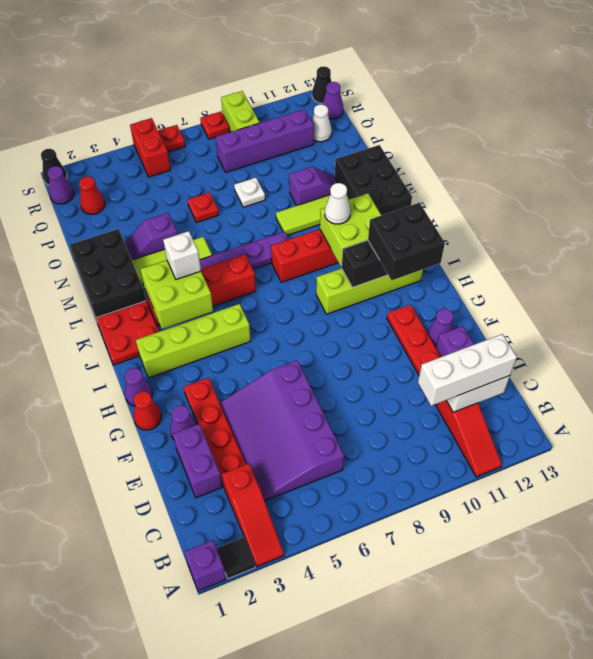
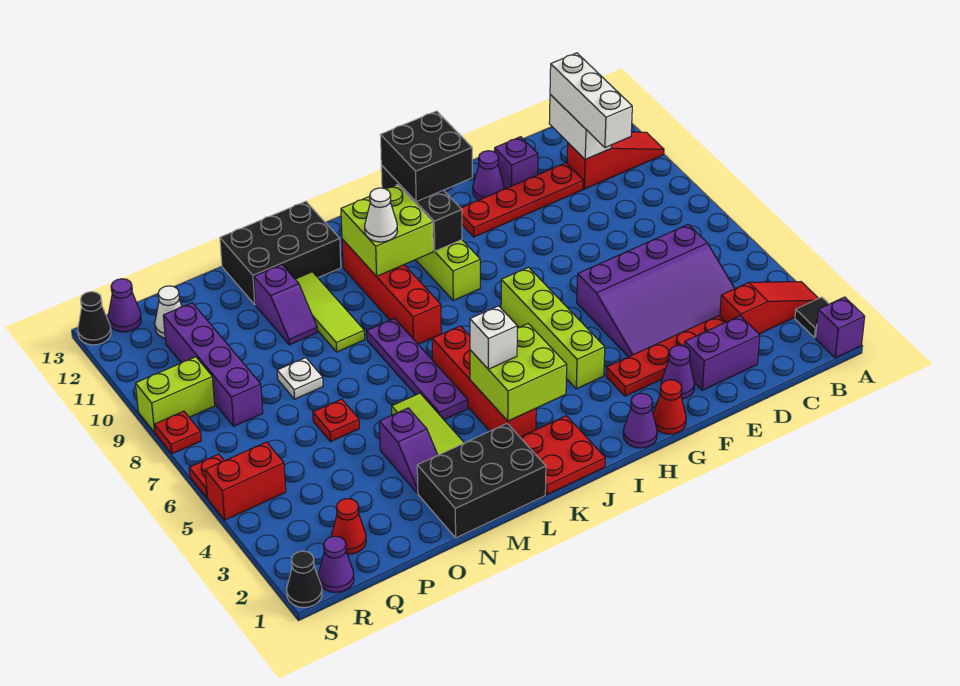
lime brick I2:I5 level 1 -> lime brick H4:H7 level 1
purple slope N10:N11 level 1 top 10 -> purple slope N10:N11 level 1 top 11

